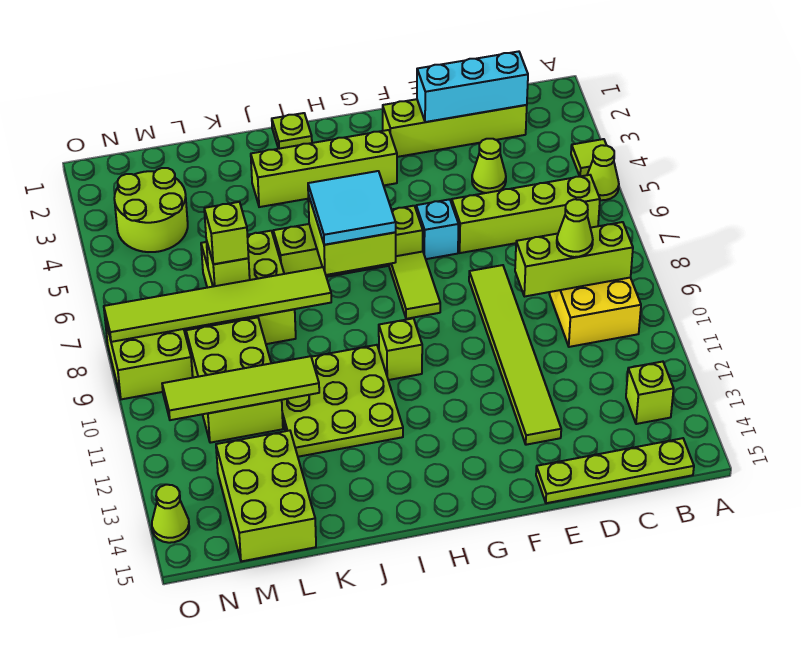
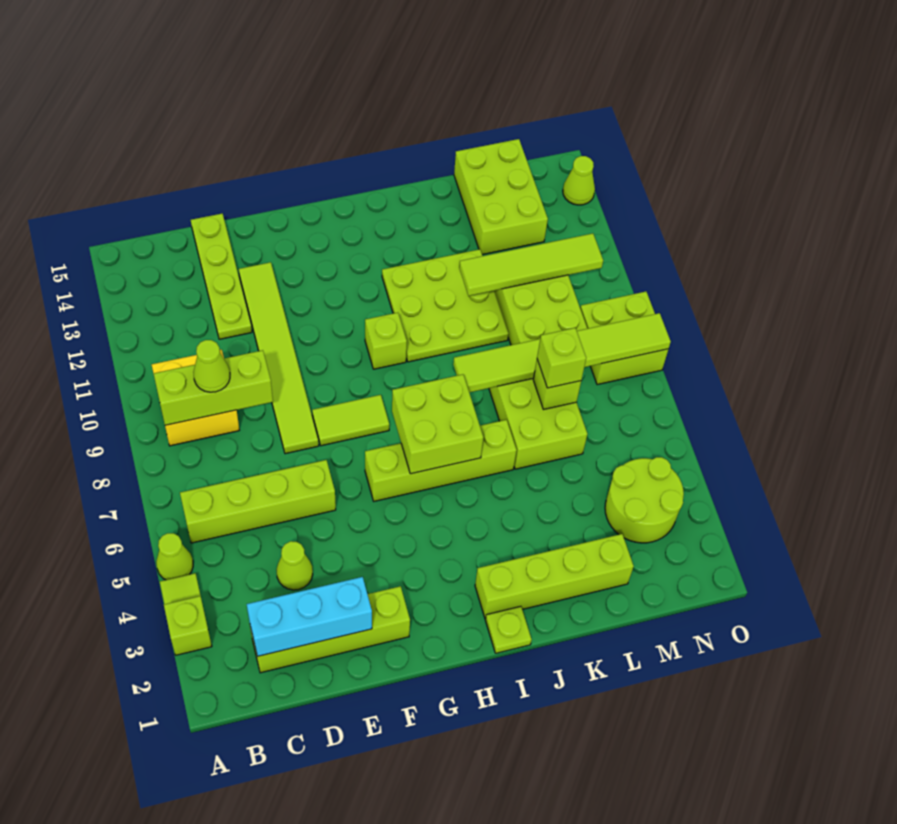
lime brick B13 level 1 -> lime brick A3 level 1
lime plate B15:E15 level 1 -> lime plate D12:D15 level 1
cyan brick F6 level 1 -> none
lime brick G3:J3 level 1 -> lime brick I2:L2 level 1
lime tile G7:G8 level 1 -> lime tile F8:G8 level 1
cyan tile H6:I7 level 3 -> none

